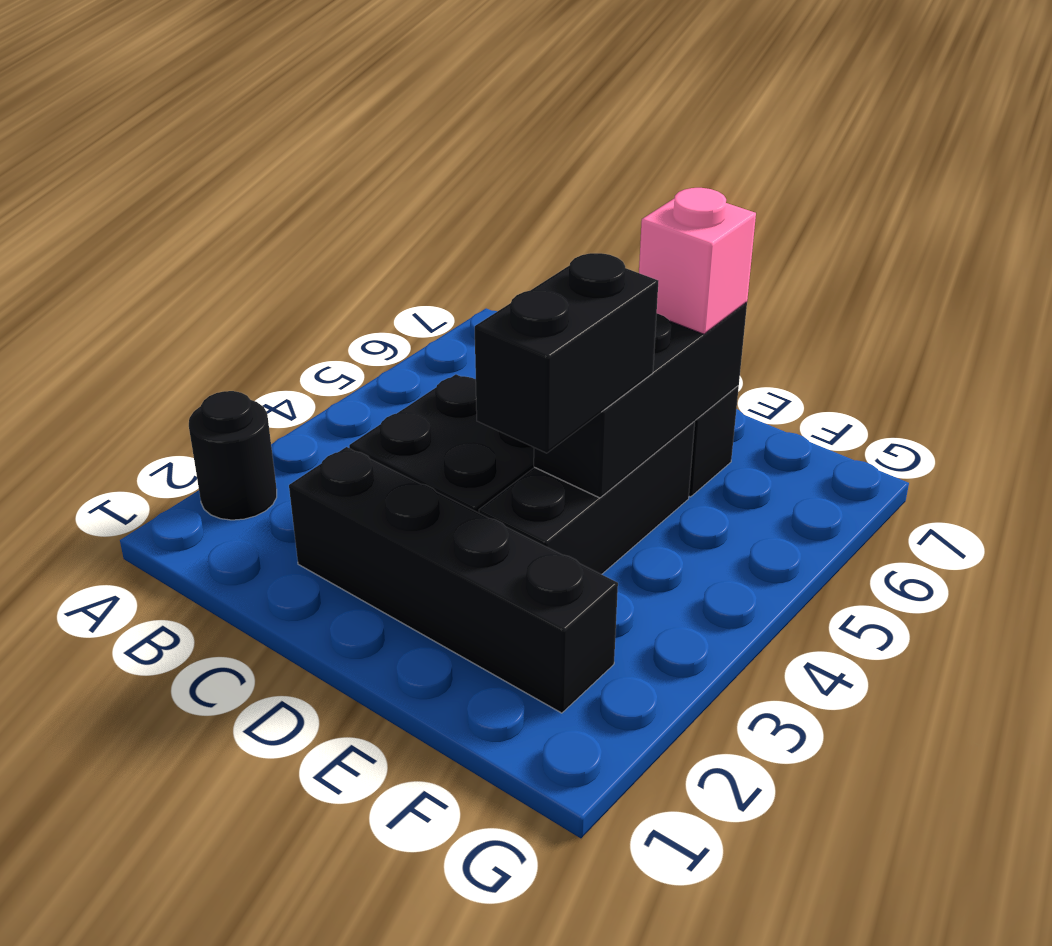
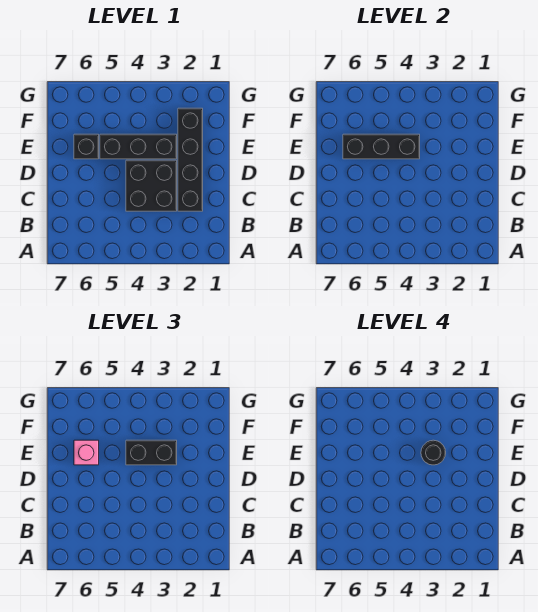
black round brick A2 level 1 -> black round brick E3 level 4

